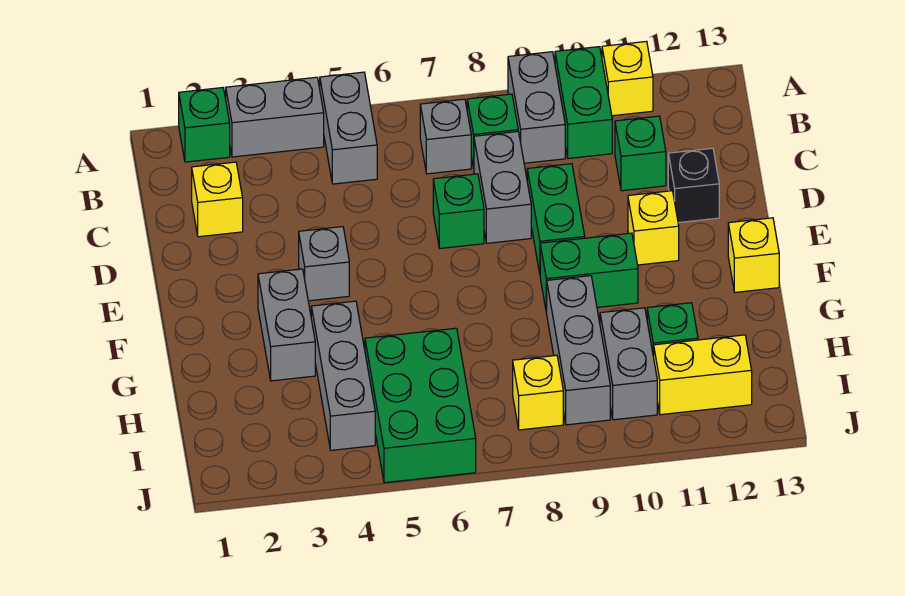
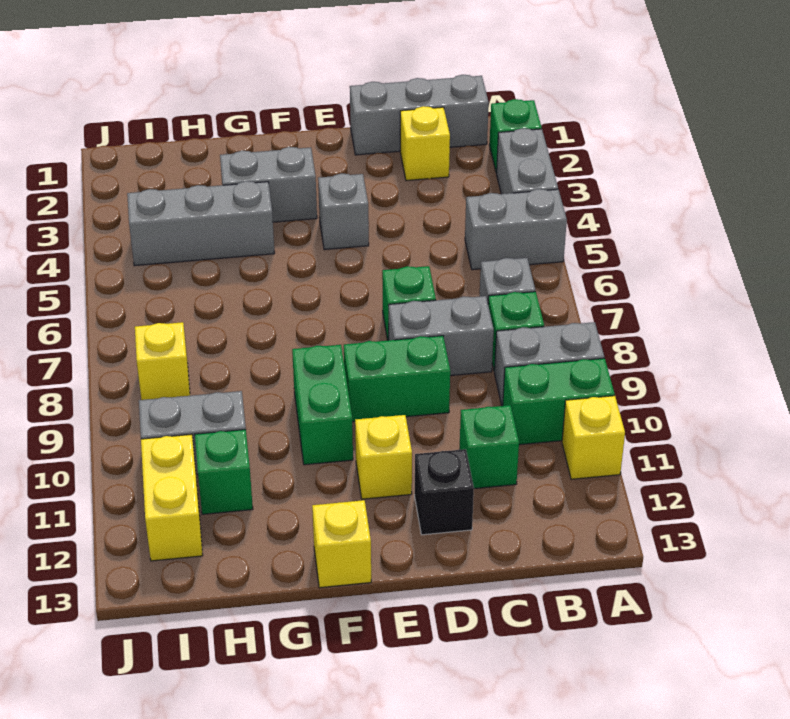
grey brick G9:I9 level 1 -> grey brick B1:D1 level 1
green brick H5:J6 level 1 -> none

